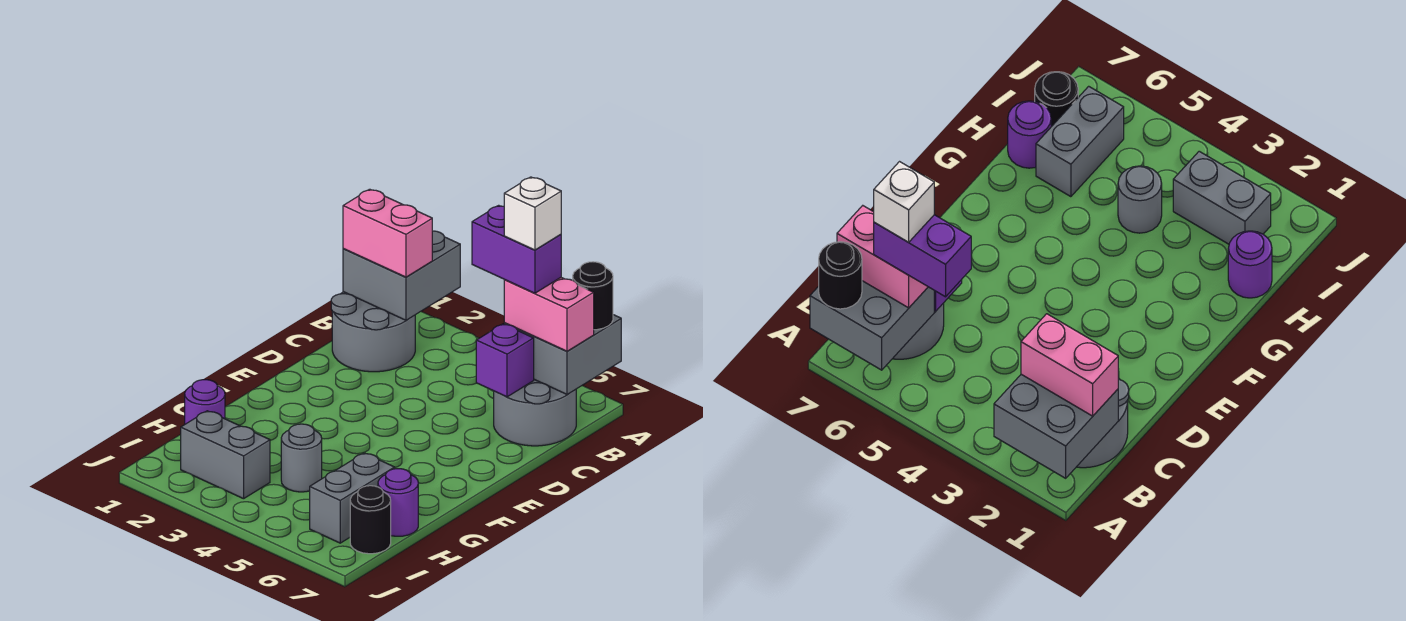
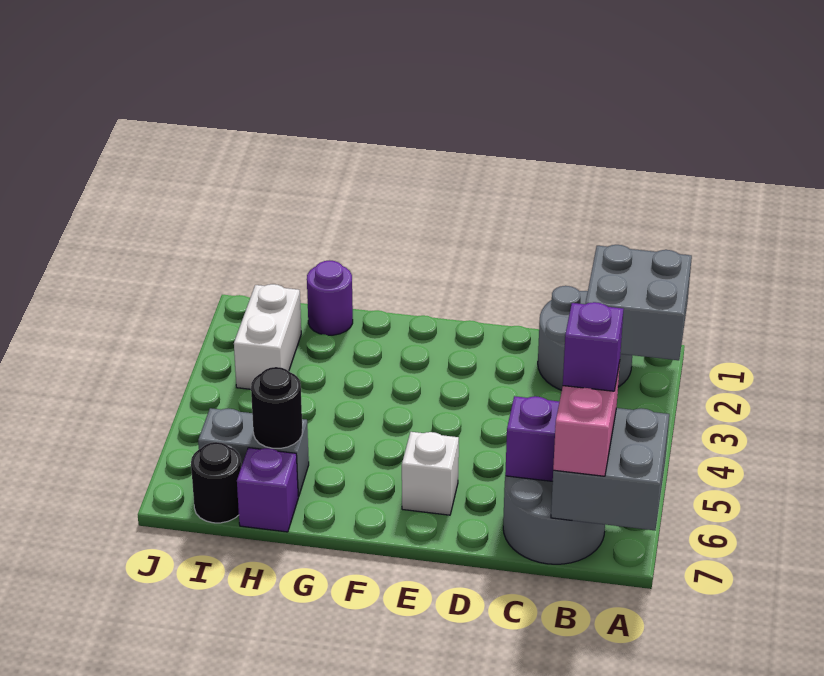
black round brick A7 level 3 -> black round brick H6 level 2
pink brick B1:B2 level 3 -> none
purple brick B5:B6 level 4 -> purple brick B6 level 4
white brick B6 level 5 -> white brick E6 level 1
grey round brick H4 level 1 -> none
purple round brick H7 level 1 -> purple brick H7 level 1
grey brick I2:I3 level 1 -> white brick I2:I3 level 1

